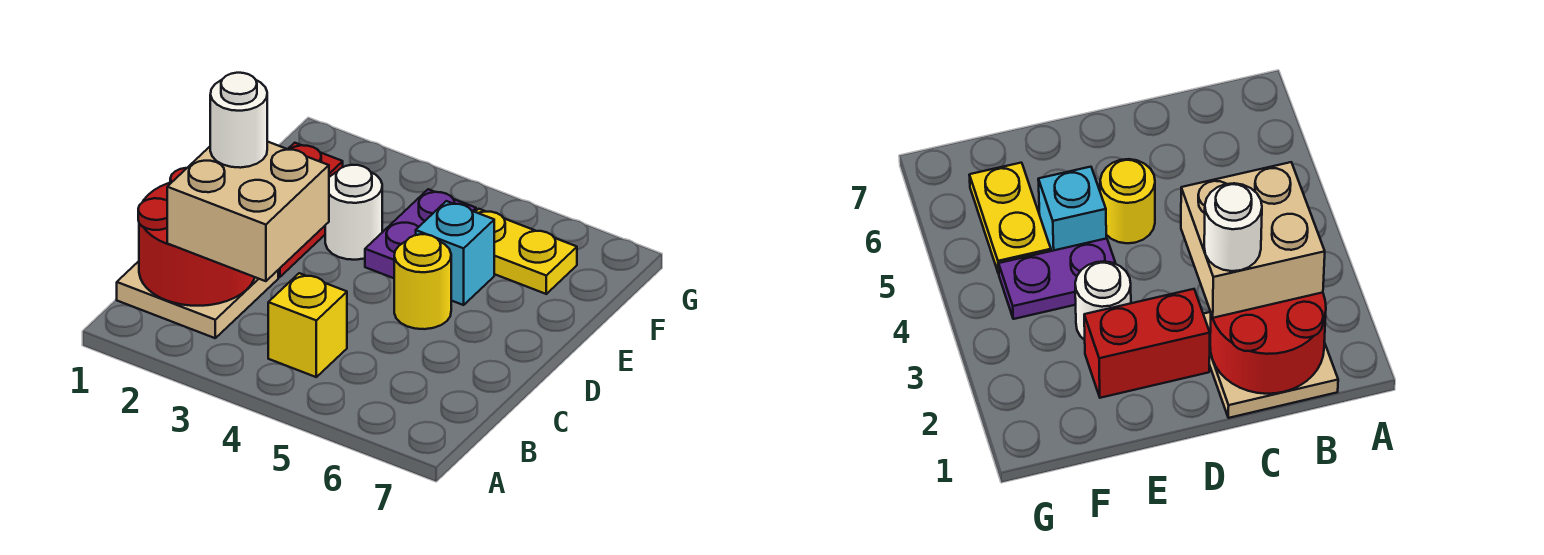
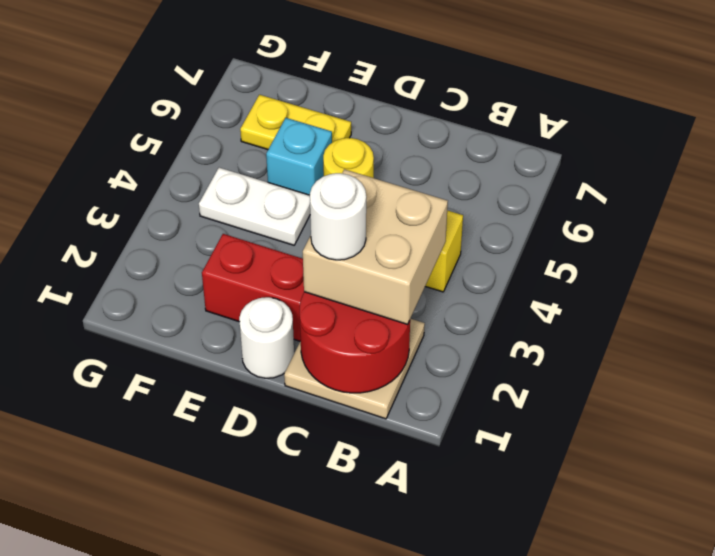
white round brick E3 level 1 -> white round brick D1 level 1
purple plate E4:F4 level 1 -> white plate E4:F4 level 1
yellow plate F5:F6 level 1 -> yellow plate E6:F6 level 1

